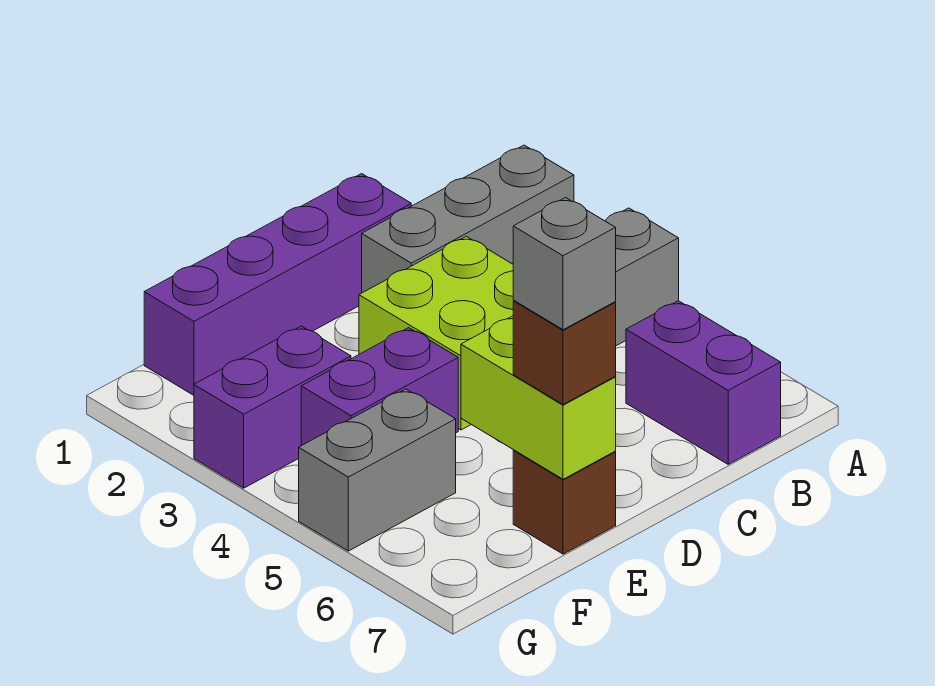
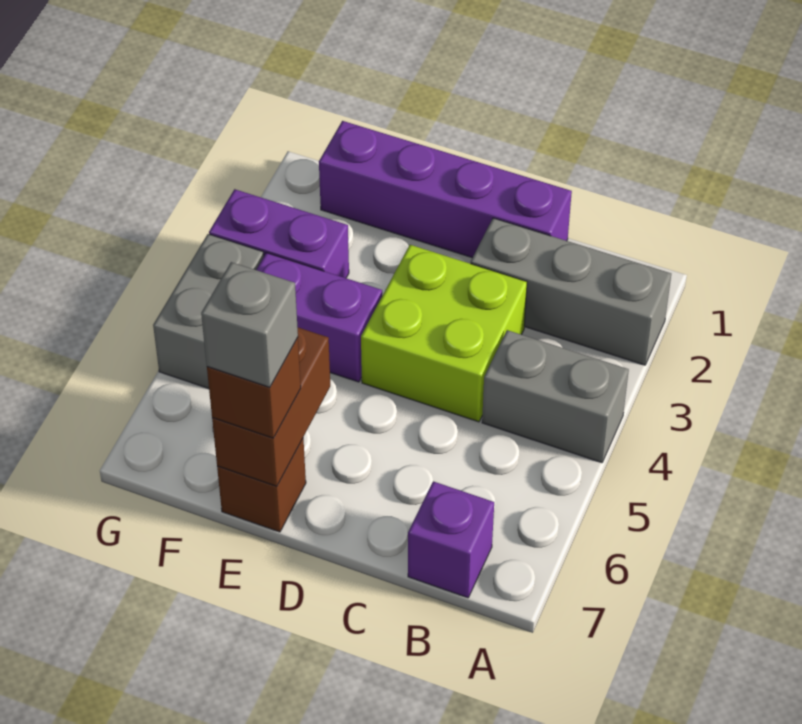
purple brick B6:B7 level 1 -> purple brick B7 level 1
lime brick E6:E7 level 2 -> brown brick E6:E7 level 2
grey brick F5:G5 level 1 -> grey brick G4:G5 level 1

